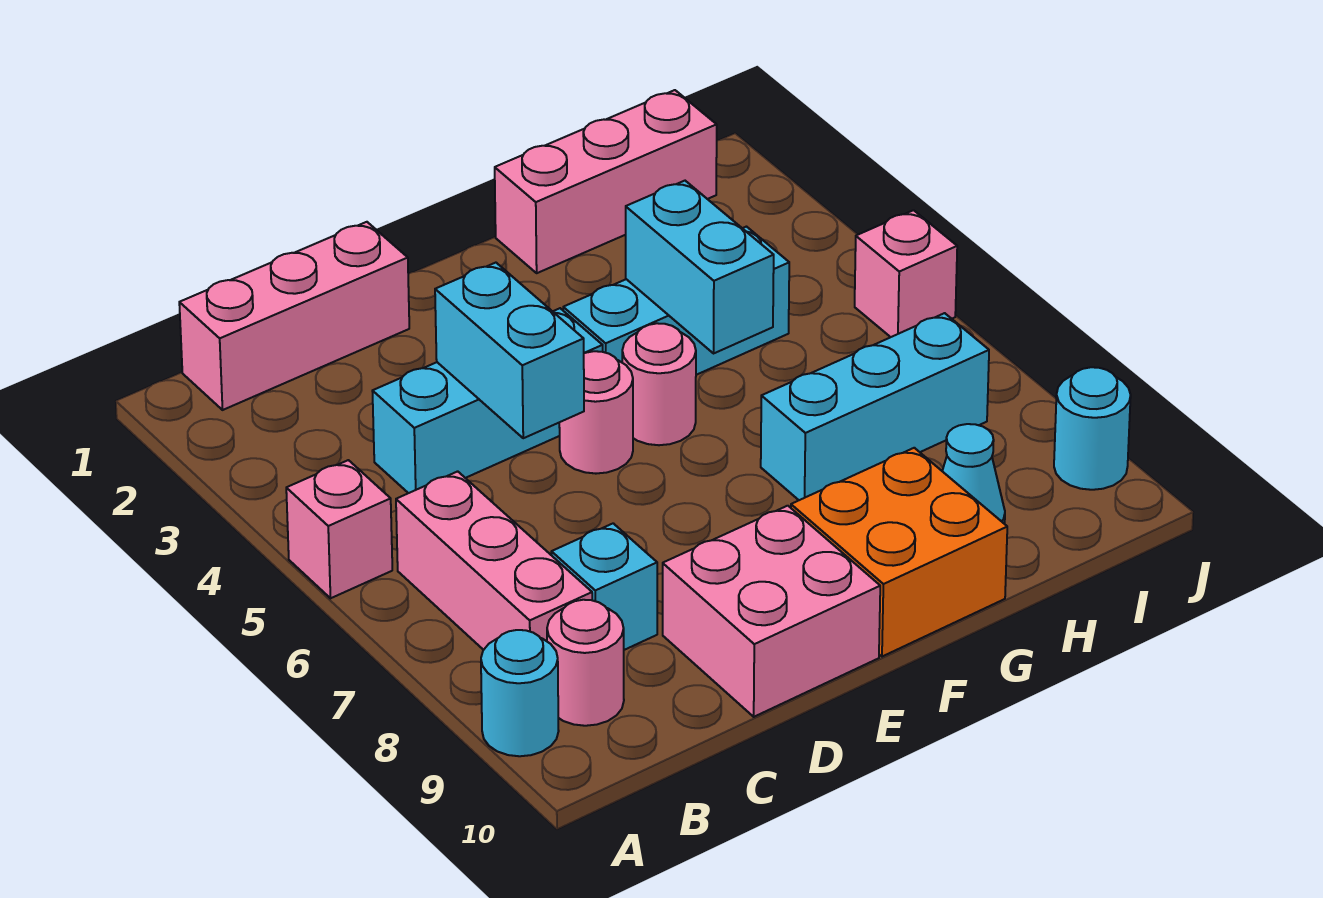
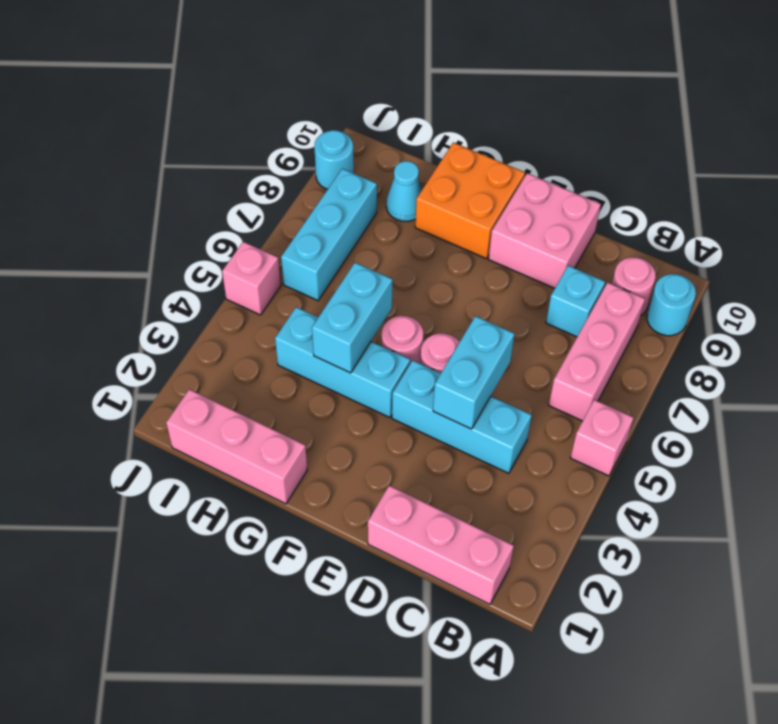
cyan brick G7:I7 level 1 -> cyan brick I6:I8 level 1

